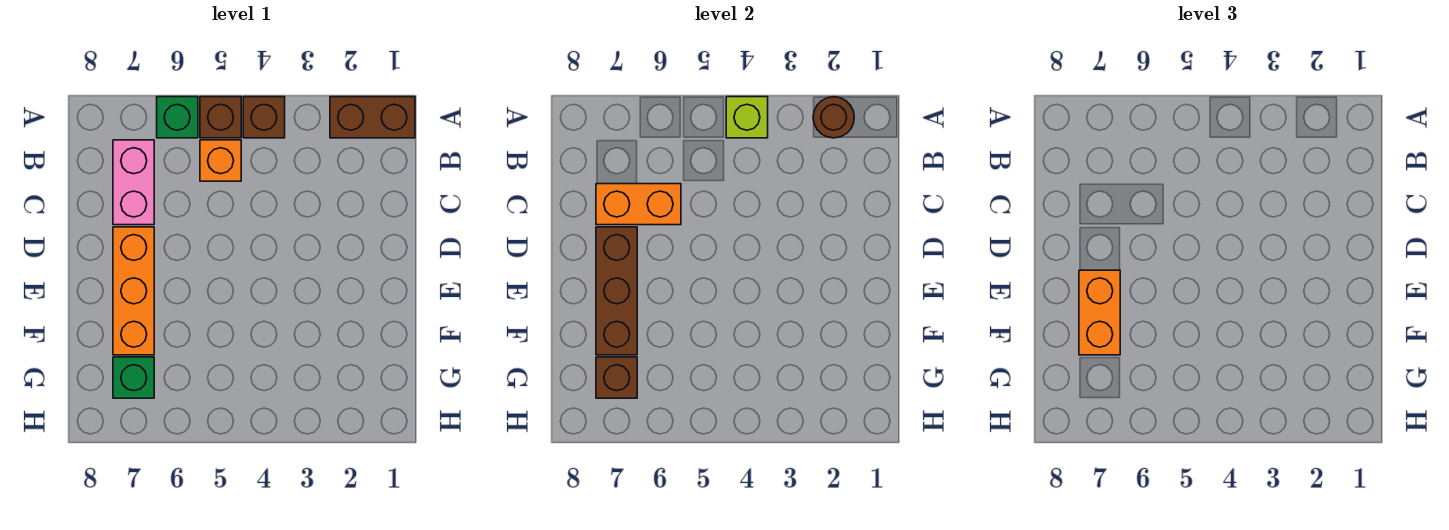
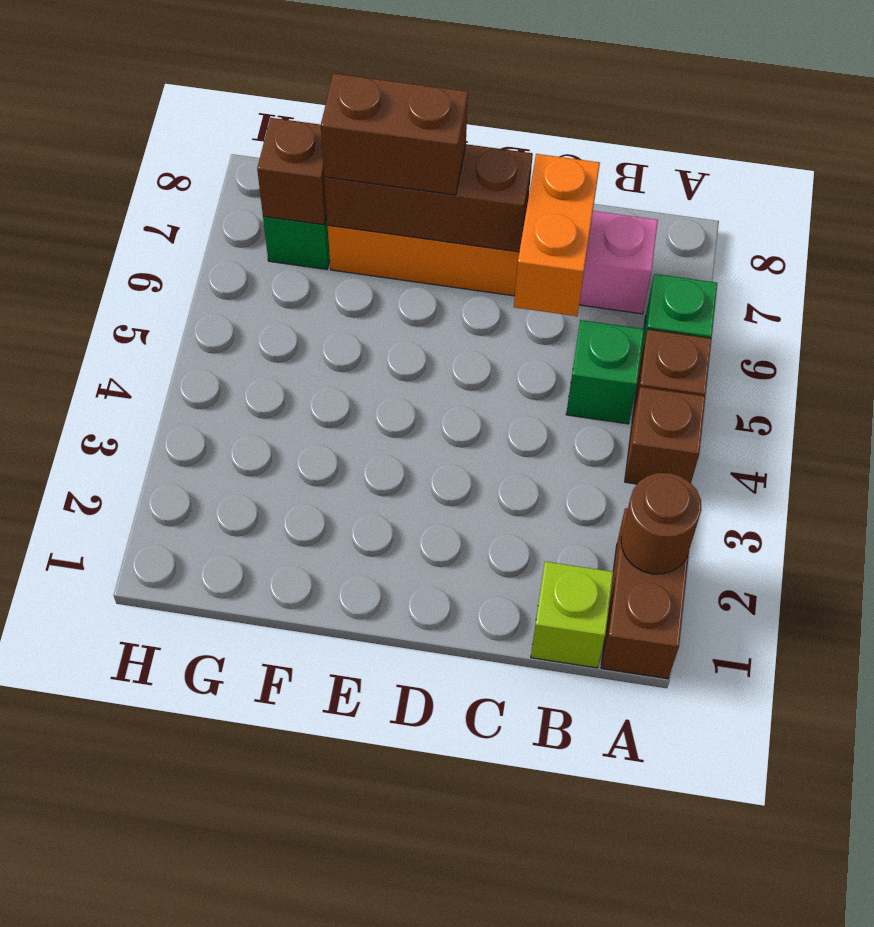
lime brick A4 level 2 -> lime brick B1 level 1
orange brick B5 level 1 -> green brick B5 level 1
orange brick E7:F7 level 3 -> brown brick E7:F7 level 3

